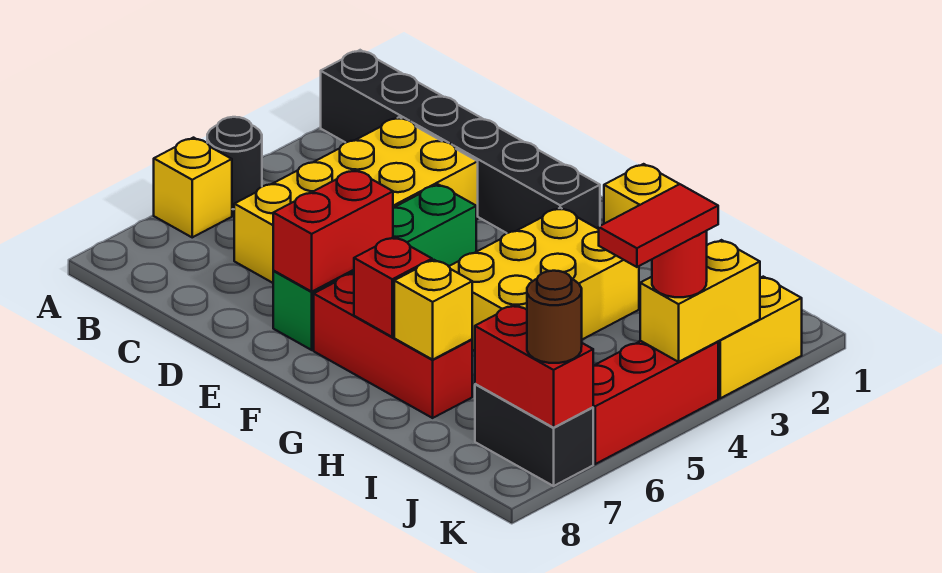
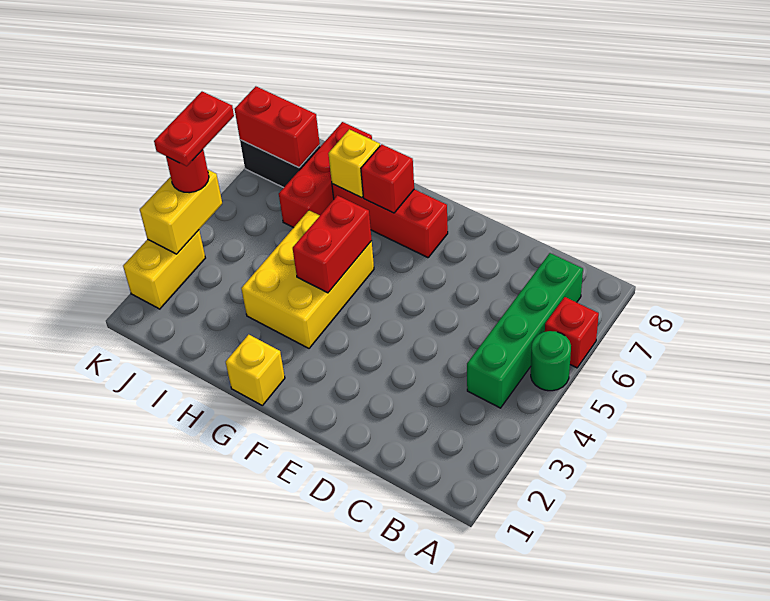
black brick A2:F2 level 1 -> none
black round brick A5 level 1 -> green round brick A5 level 1
yellow brick A6 level 1 -> red brick A6 level 1
yellow brick C3:D6 level 1 -> none
green brick E4:E7 level 1 -> green brick B4:B7 level 1
red brick E6:E7 level 2 -> red brick G4:G5 level 2
red brick K4:K6 level 1 -> red brick I6:I8 level 1
red tile K4:K5 level 4 -> red plate K4:K5 level 4
brown round brick K7 level 3 -> none

